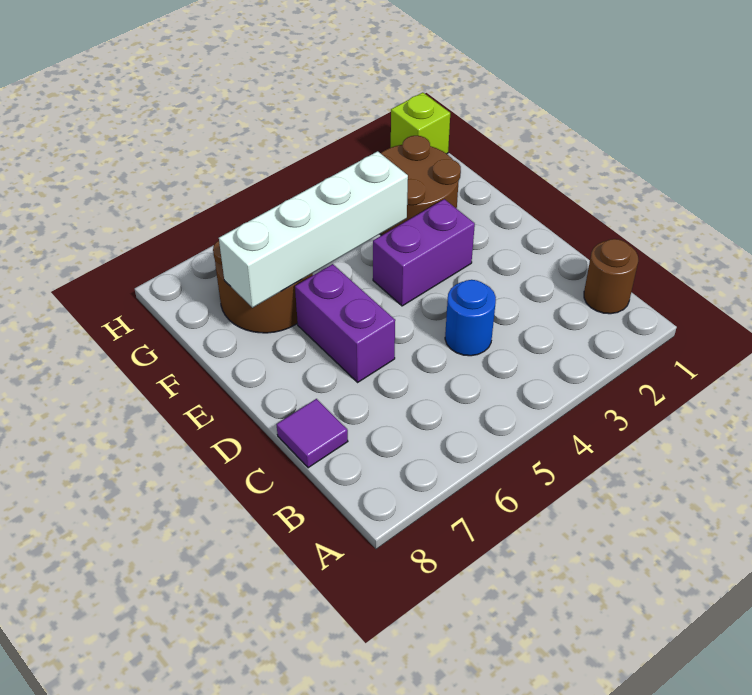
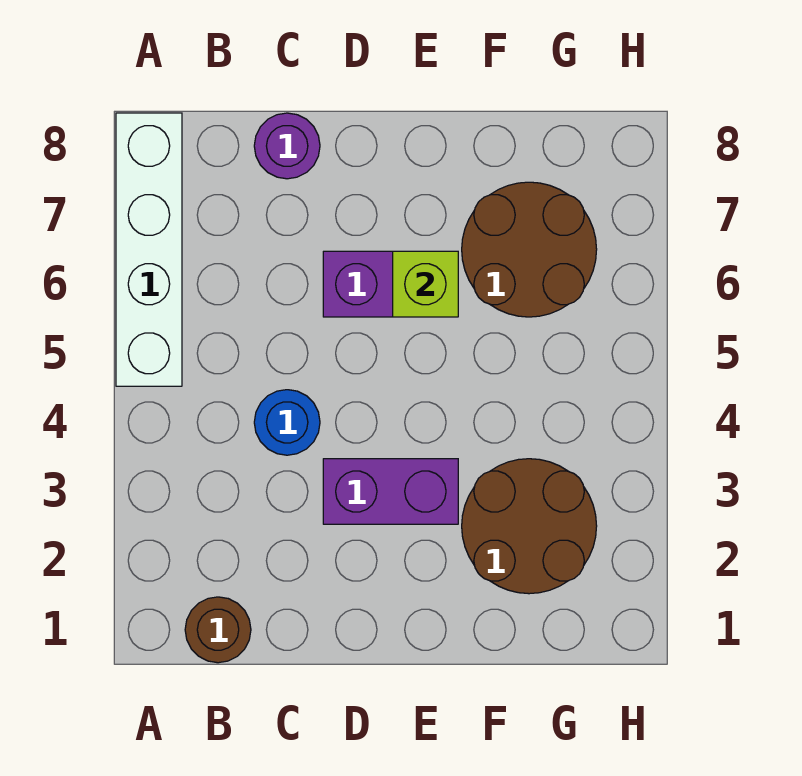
purple tile C8 level 1 -> purple round brick C8 level 1
purple brick E3:E4 level 1 -> purple brick D3:E3 level 1
white brick F4:F7 level 2 -> white brick A5:A8 level 1
lime brick H1 level 1 -> lime brick E6 level 2

